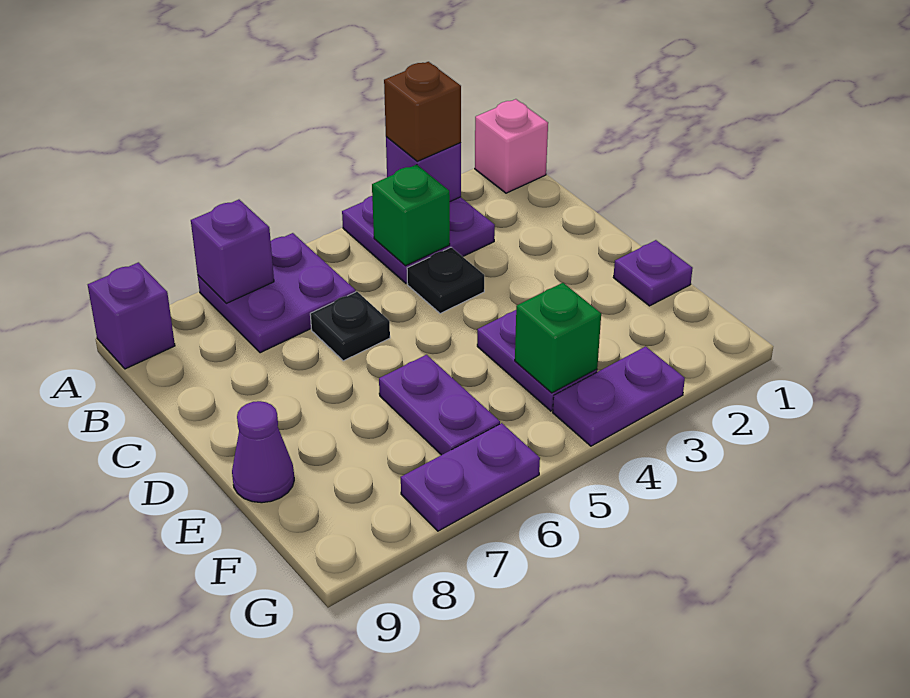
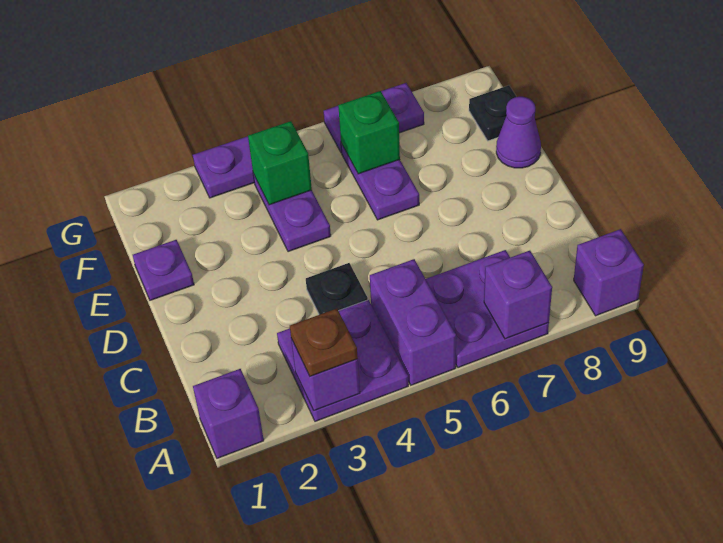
pink brick A1 level 1 -> purple brick A1 level 1
brown brick A3 level 3 -> brown plate A3 level 3
none -> purple brick A5:B5 level 1
green brick B4 level 2 -> green brick F6 level 2
black plate C6 level 1 -> black plate F9 level 1

